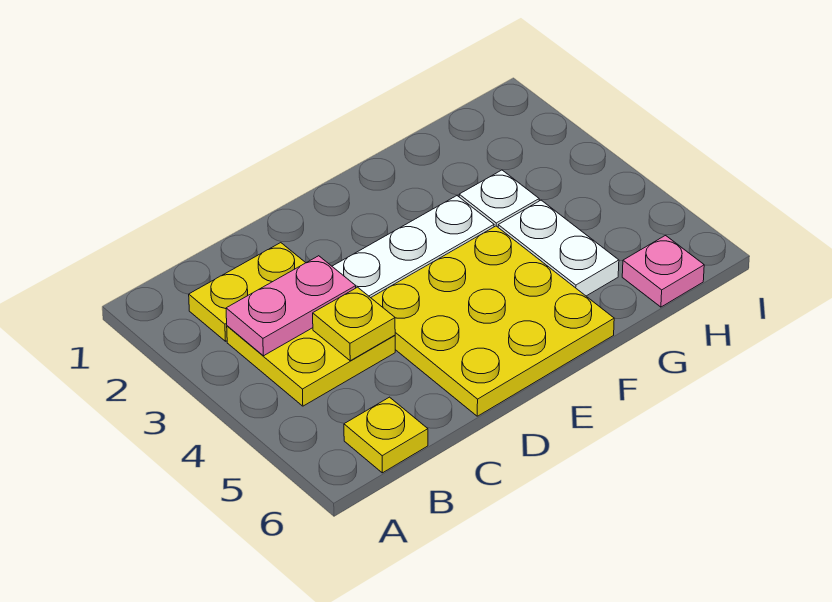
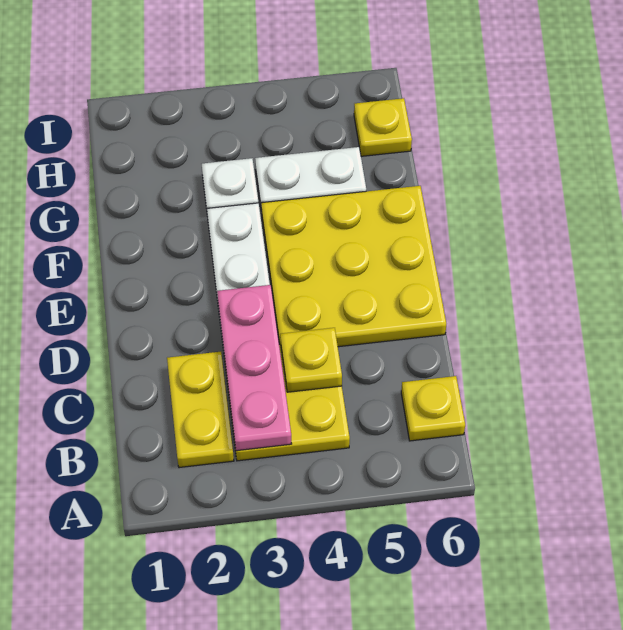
pink plate B3:C3 level 2 -> pink plate B3:D3 level 2
pink plate H6 level 1 -> yellow plate H6 level 1

